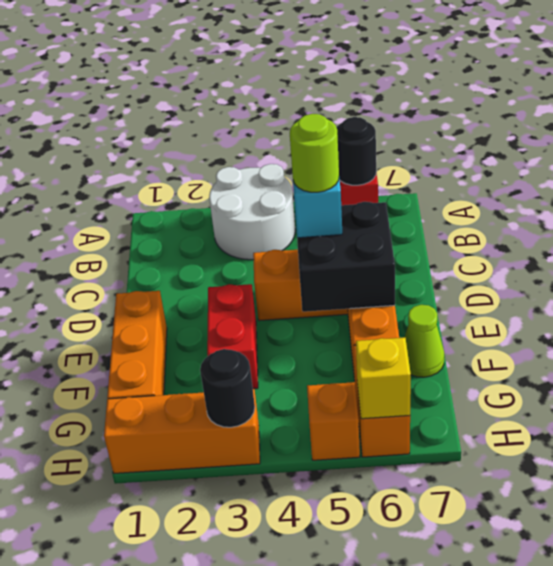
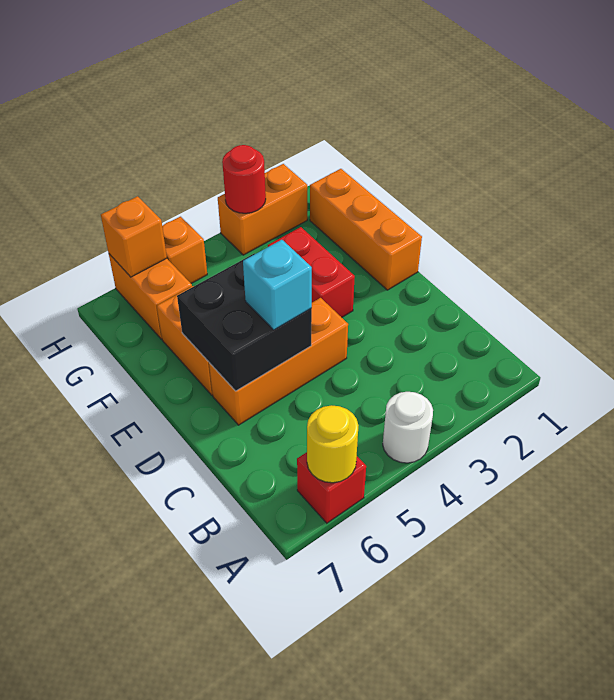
white round brick A3:B4 level 1 -> white round brick A4 level 1
black round brick A6 level 2 -> yellow round brick A6 level 2
lime round brick D5 level 4 -> none
lime cone F7 level 1 -> none
orange brick H1:H3 level 1 -> orange brick H2:H3 level 1
black round brick H3 level 2 -> red round brick H3 level 2
yellow brick H6 level 2 -> orange brick H6 level 2

